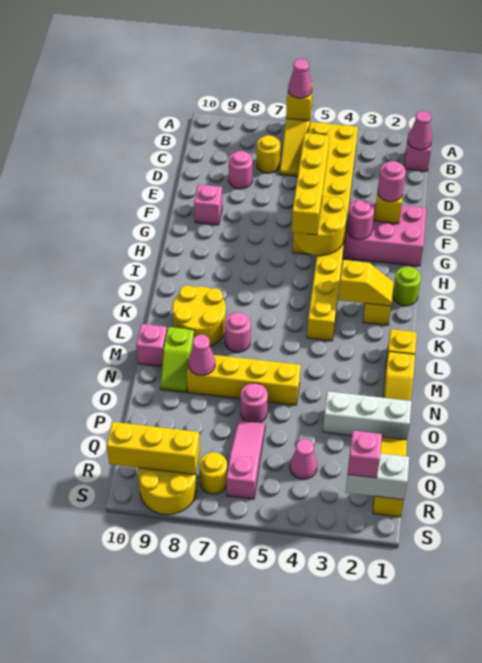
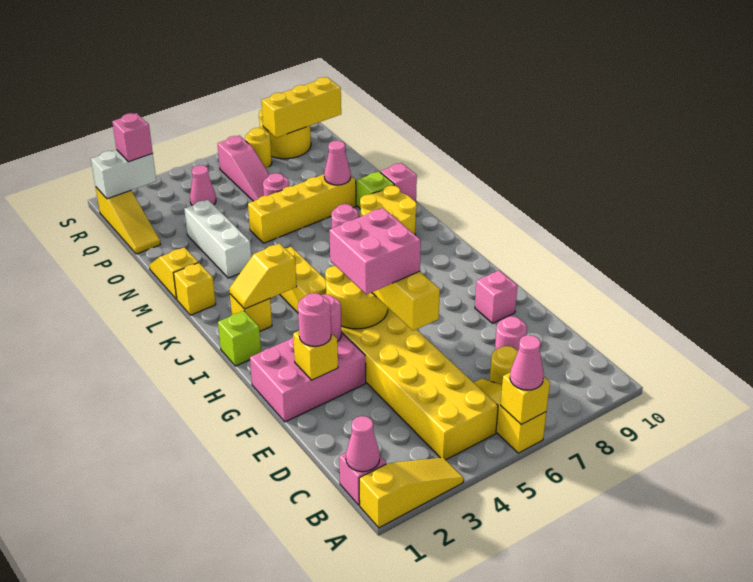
none -> yellow slope A1:A3 level 1 top 1
none -> pink brick F4:G5 level 4
lime round brick I1 level 1 -> lime brick I1 level 1
white brick O1:O3 level 1 -> white brick M3:O3 level 1

